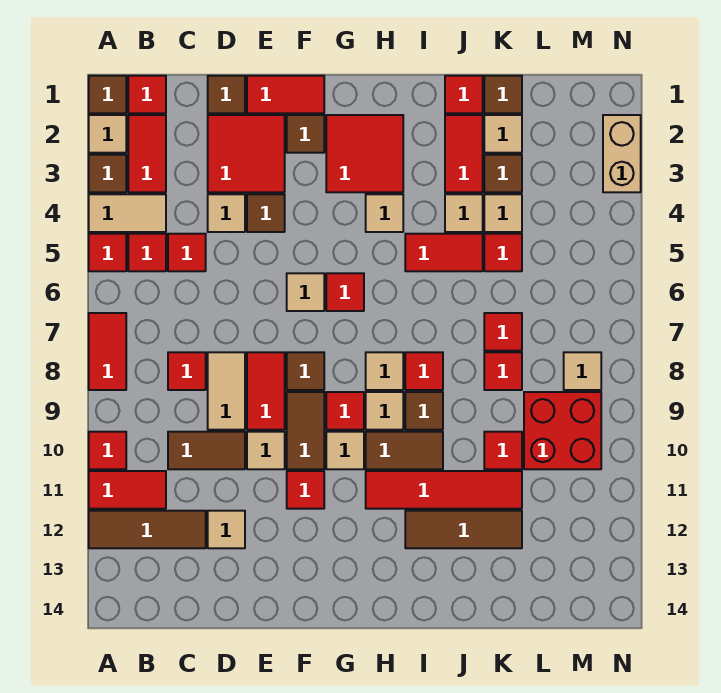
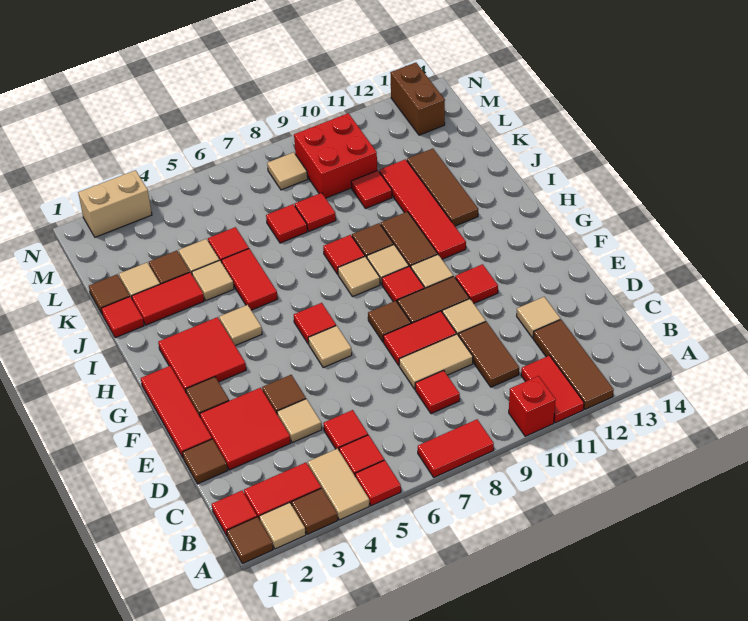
red tile A10 level 1 -> red brick A10 level 1
red tile E1:F1 level 1 -> red tile E1:G1 level 1
none -> brown brick M13:N13 level 1

